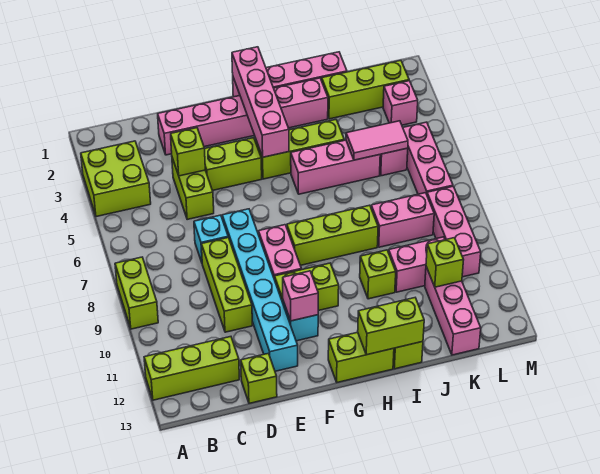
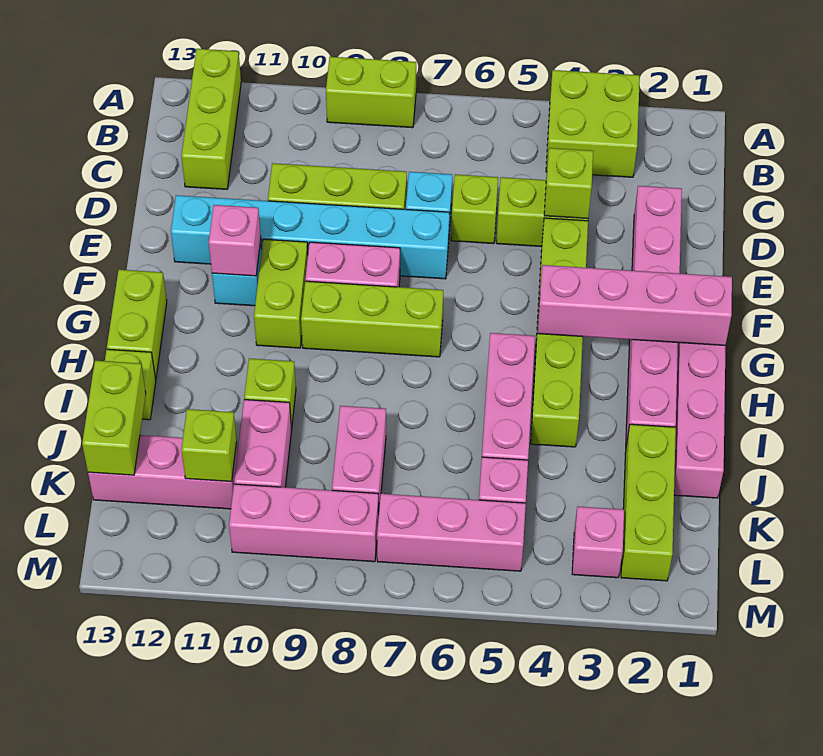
lime brick D13 level 1 -> lime brick D6 level 1
lime brick G8:I8 level 1 -> lime brick G7:G9 level 1
lime brick H13:I13 level 2 -> lime brick J13:K13 level 2
pink tile J5:K5 level 2 -> none

